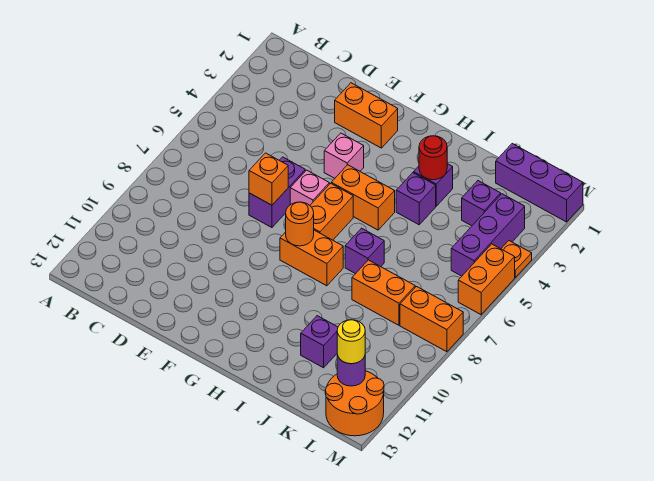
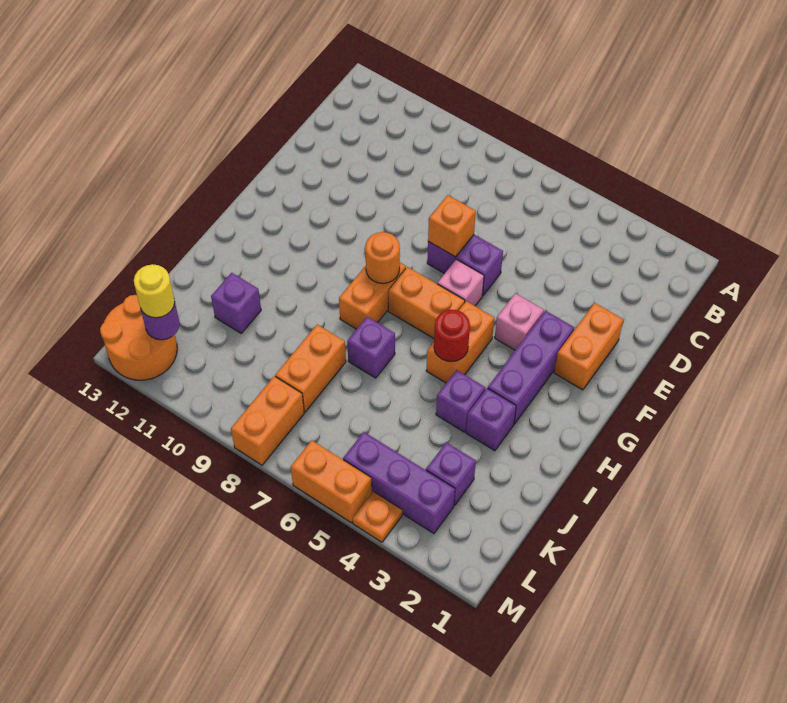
red round brick I3 level 2 -> red round brick H5 level 2
purple brick K1:M1 level 1 -> purple brick F3:H3 level 1

